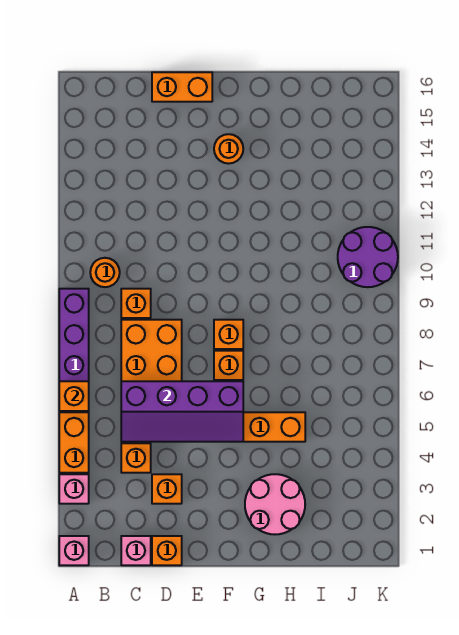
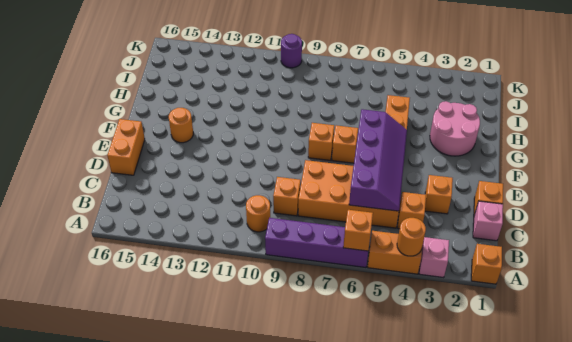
pink brick A1 level 1 -> orange brick A1 level 1
none -> orange round brick A4 level 2
purple round brick J10:K11 level 1 -> purple round brick K10 level 1

